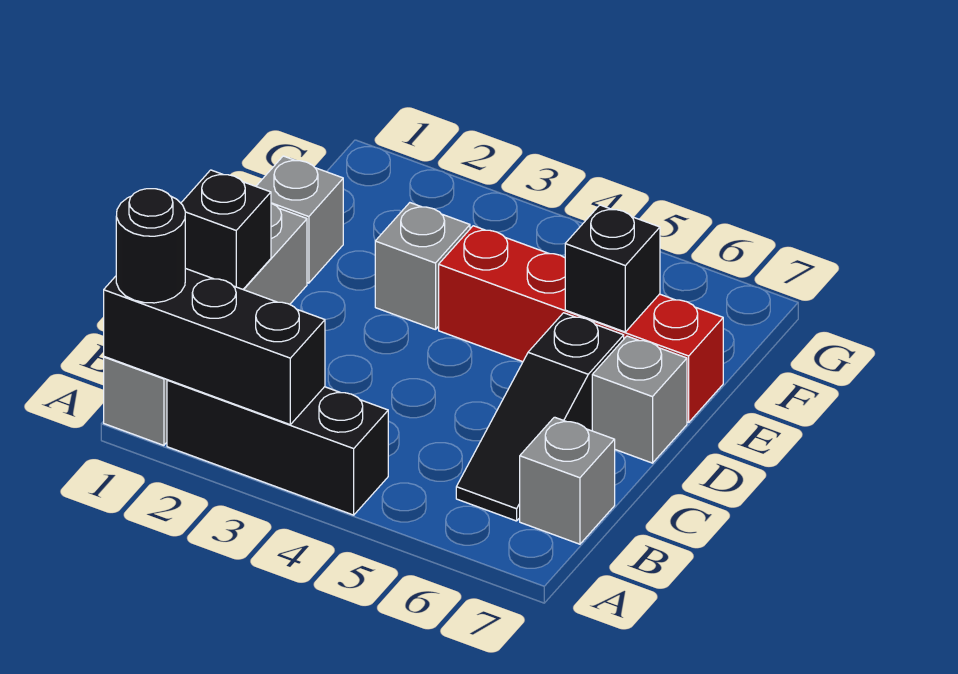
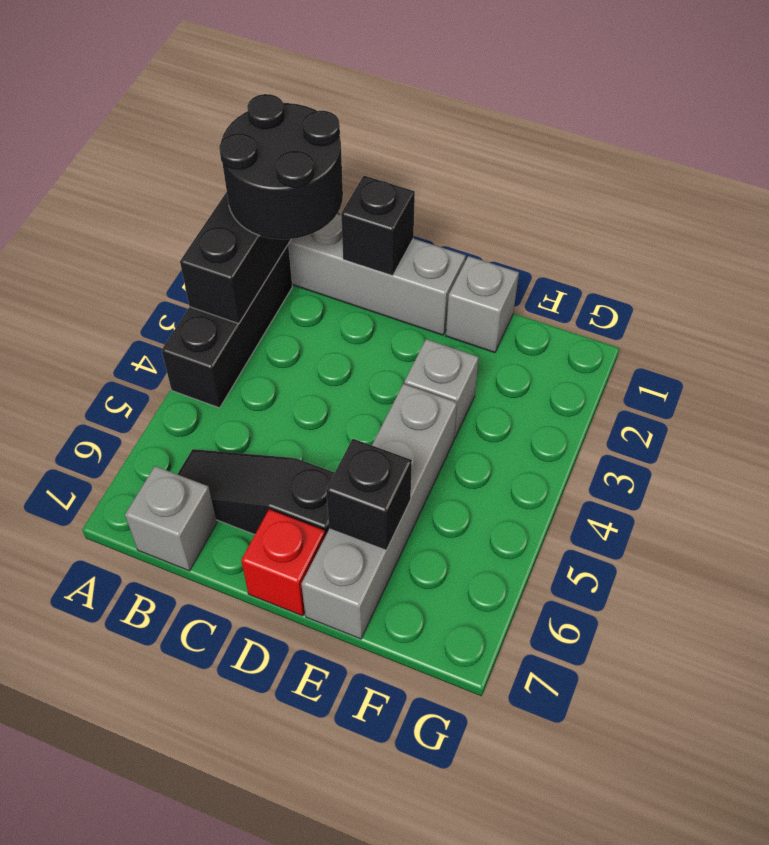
black round brick A1 level 3 -> black round brick A1:B2 level 3
grey brick D7 level 1 -> red brick D7 level 1
red brick E4:E7 level 1 -> grey brick E4:E7 level 1

